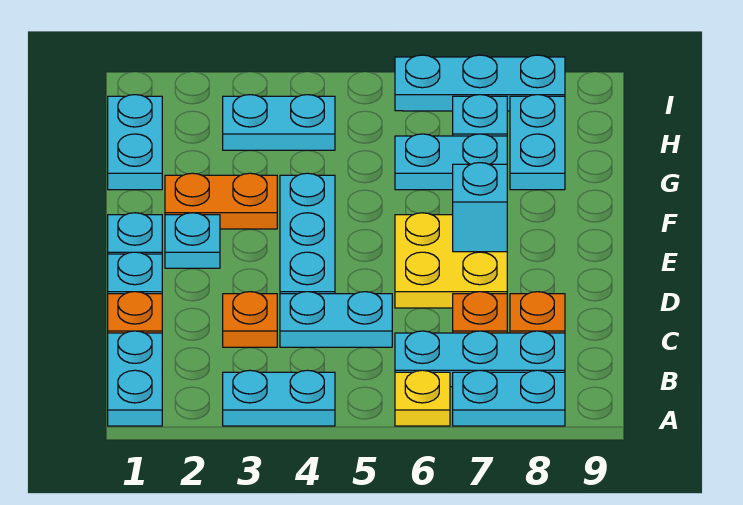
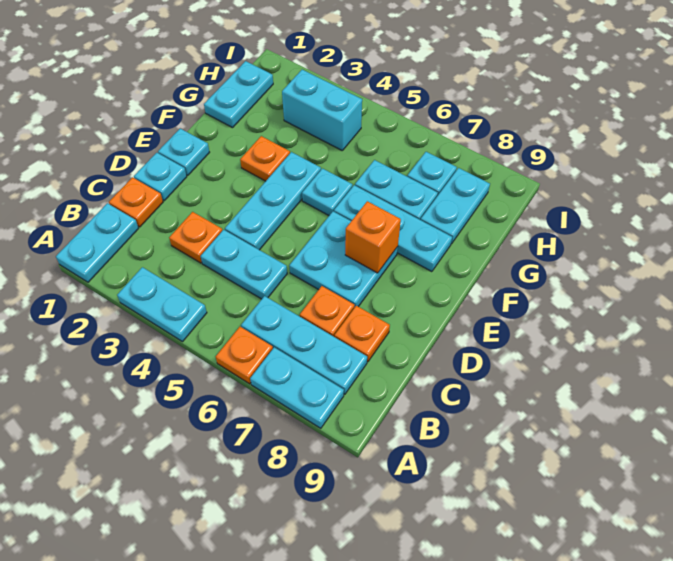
yellow plate A6 level 1 -> orange plate A6 level 1
yellow plate D6:E7 level 1 -> cyan plate D6:E7 level 1
cyan plate E2 level 1 -> cyan plate F5 level 1
cyan brick E7 level 2 -> orange brick E7 level 2
orange plate F2:F3 level 1 -> orange plate F3 level 1
cyan plate H3:H4 level 1 -> cyan brick H3:H4 level 1
cyan plate I6:I8 level 1 -> cyan plate F6:F8 level 1

